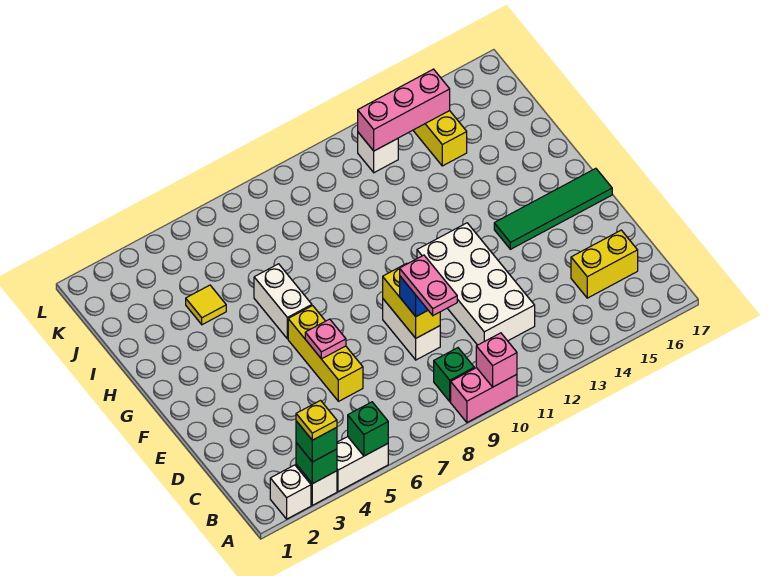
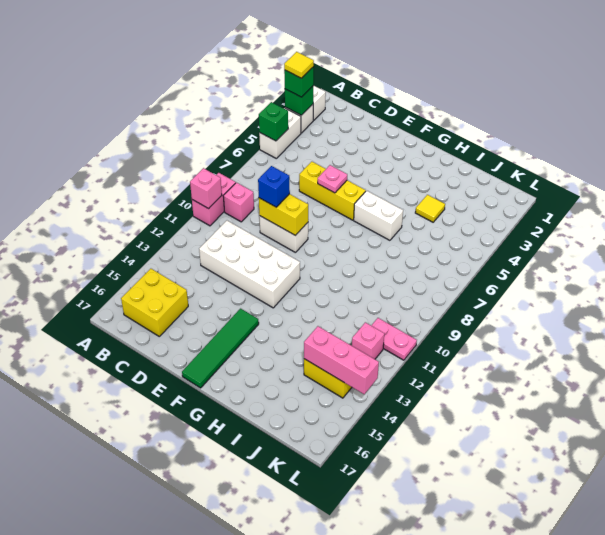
yellow plate A3 level 4 -> yellow tile A3 level 4
green brick B9 level 1 -> pink brick B9 level 1
pink plate C9:D9 level 4 -> pink plate K11:L11 level 1
yellow brick C15:C16 level 1 -> yellow brick B15:C16 level 1
white brick K12 level 1 -> pink brick K12 level 1
pink brick K12:K14 level 2 -> pink brick J14:L14 level 2

